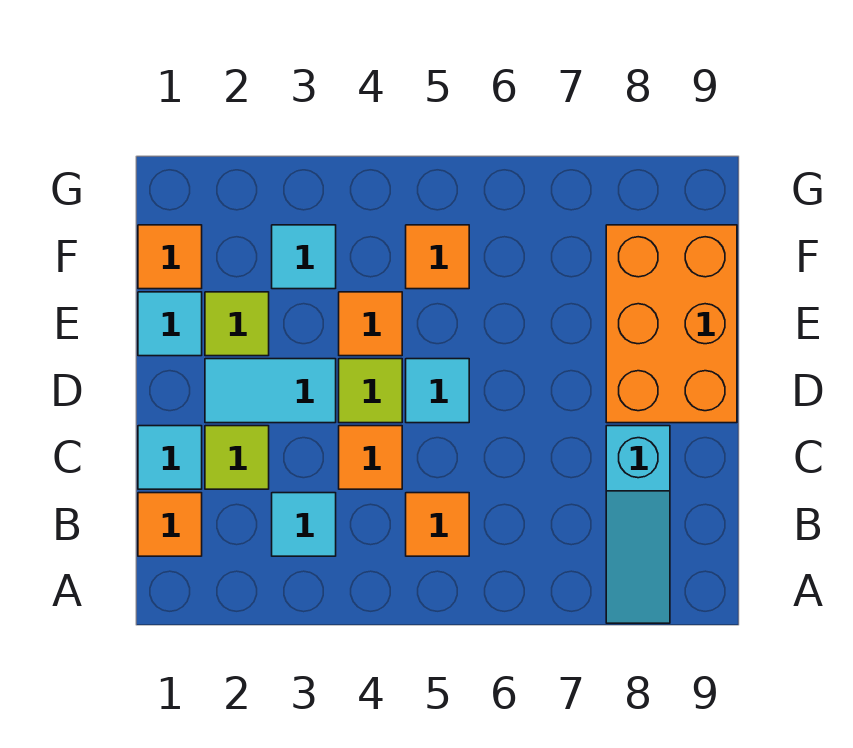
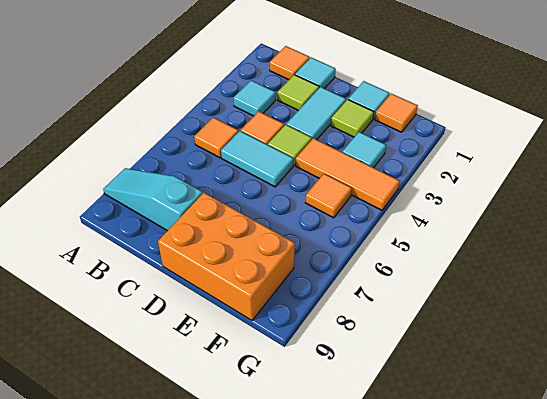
cyan tile D5 level 1 -> cyan tile C5:D5 level 1
orange tile E4 level 1 -> orange tile E4:G4 level 1

